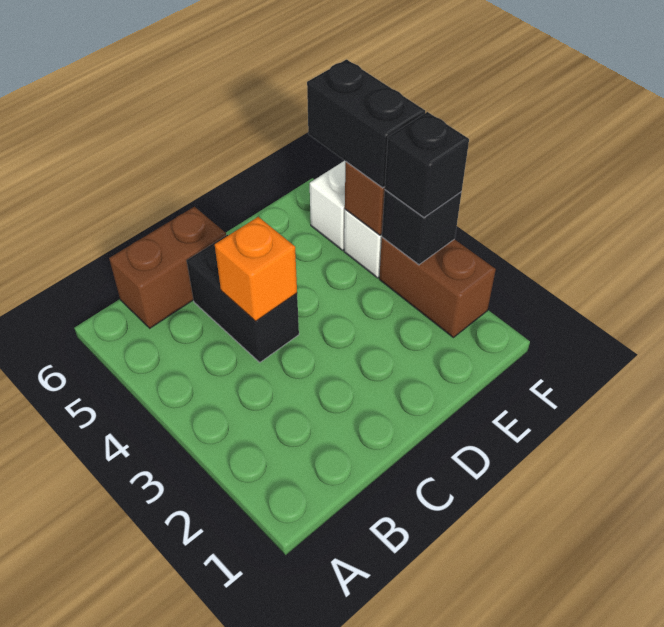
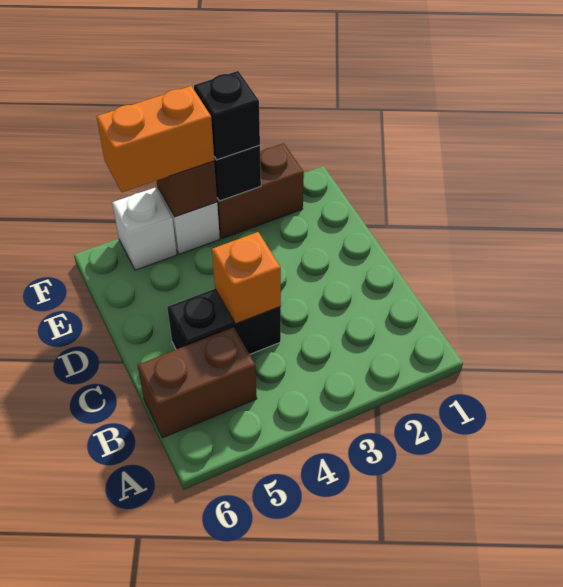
brown brick B6:C6 level 1 -> brown brick B5:B6 level 1
black brick F4:F5 level 3 -> orange brick F4:F5 level 3

